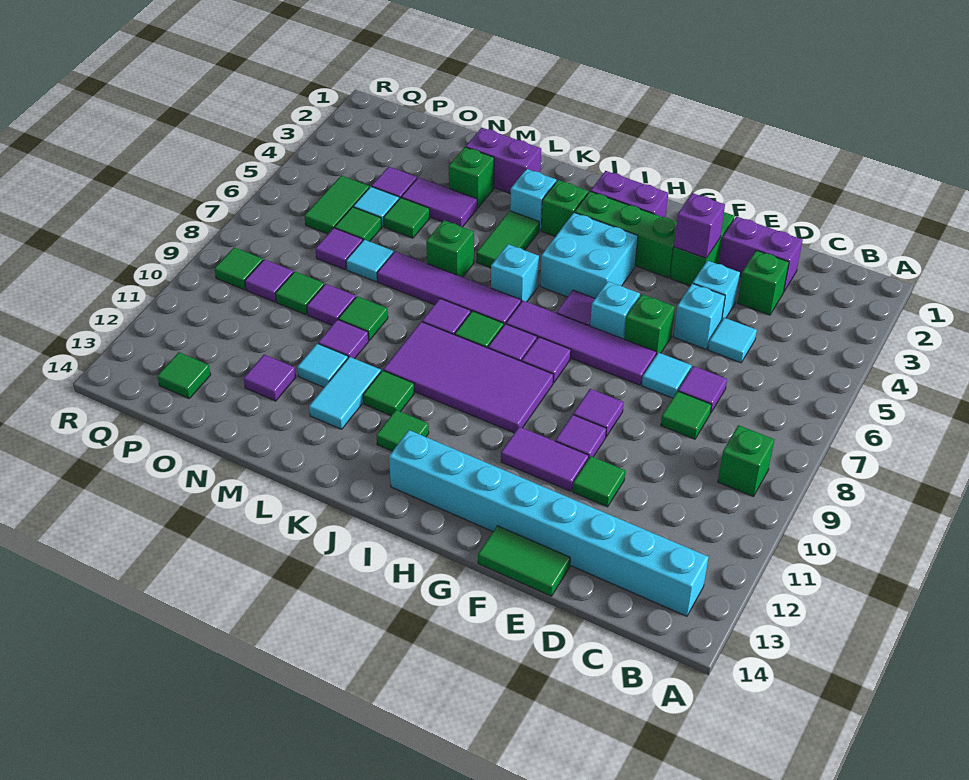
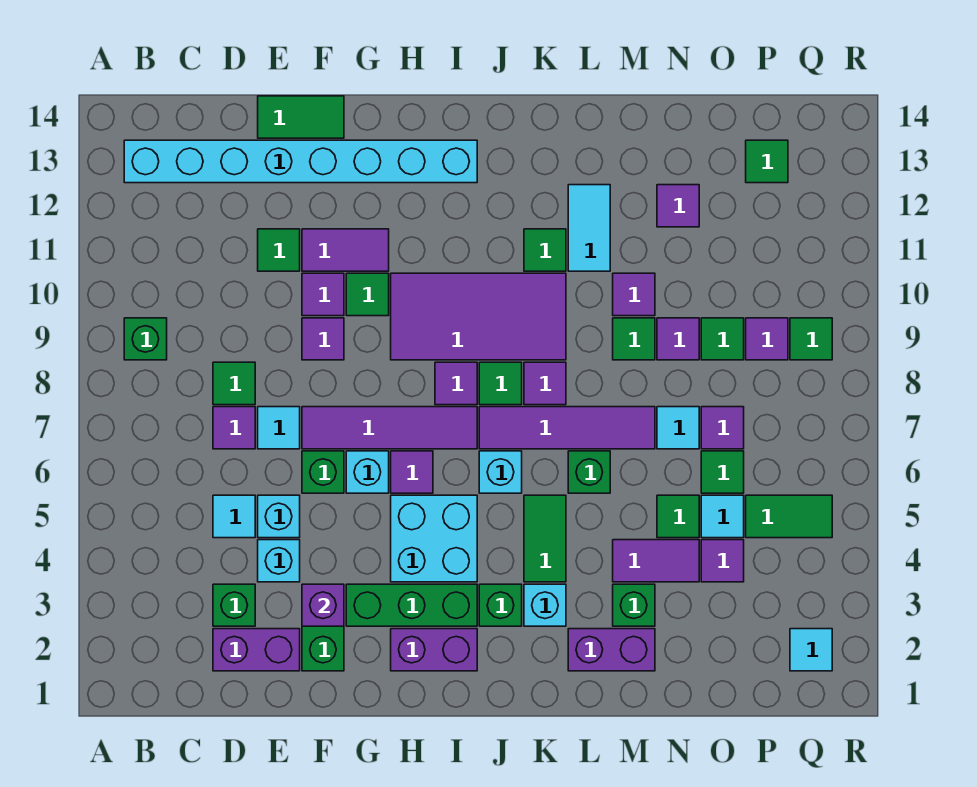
purple tile H8 level 1 -> none
green tile J12 level 1 -> green tile G10 level 1
cyan tile M11 level 1 -> cyan tile Q2 level 1
green tile P5:P6 level 1 -> green tile P5:Q5 level 1

